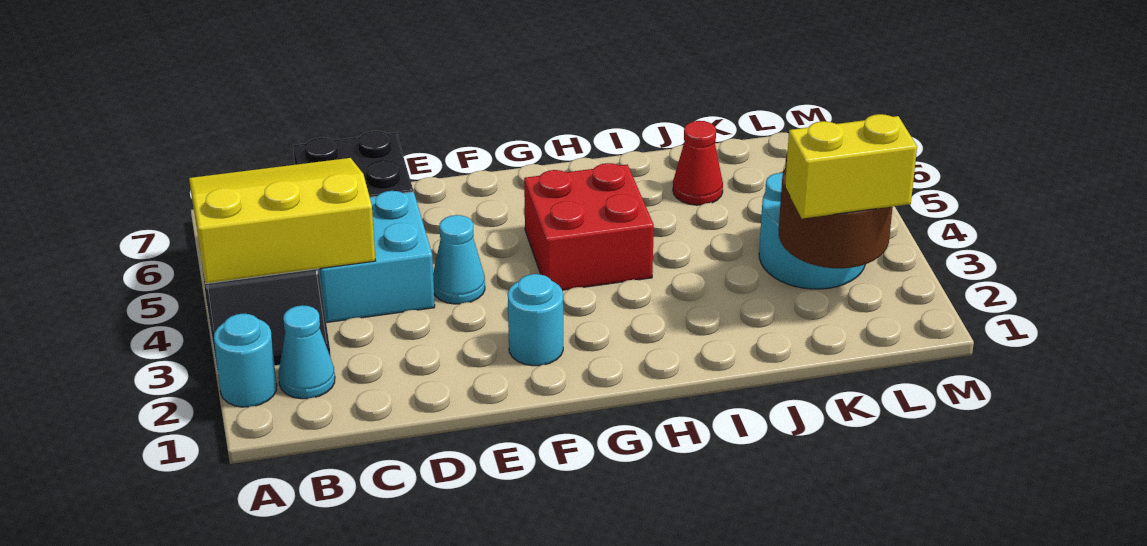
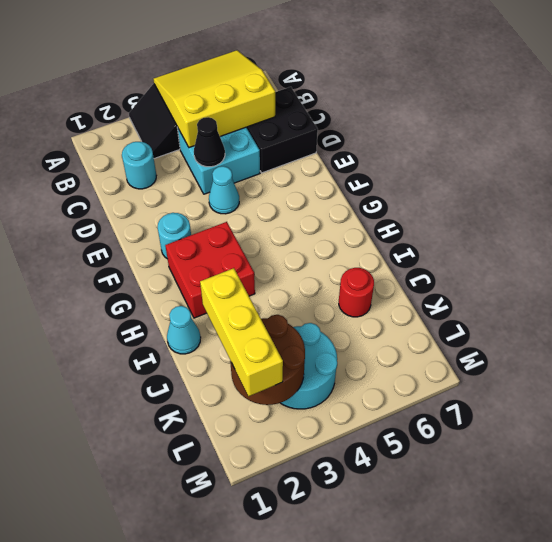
cyan round brick A2 level 1 -> cyan round brick C2 level 1
yellow slope A4:C6 level 2 top 4 -> yellow slope A4:C6 level 2 top C
cyan cone B2 level 1 -> cyan cone I1 level 1
none -> black cone D4 level 2
red brick G4:H5 level 1 -> red brick G2:H3 level 1
red cone J6 level 1 -> red round brick J6 level 1
yellow brick K2:L2 level 3 -> yellow brick J2:L2 level 3

